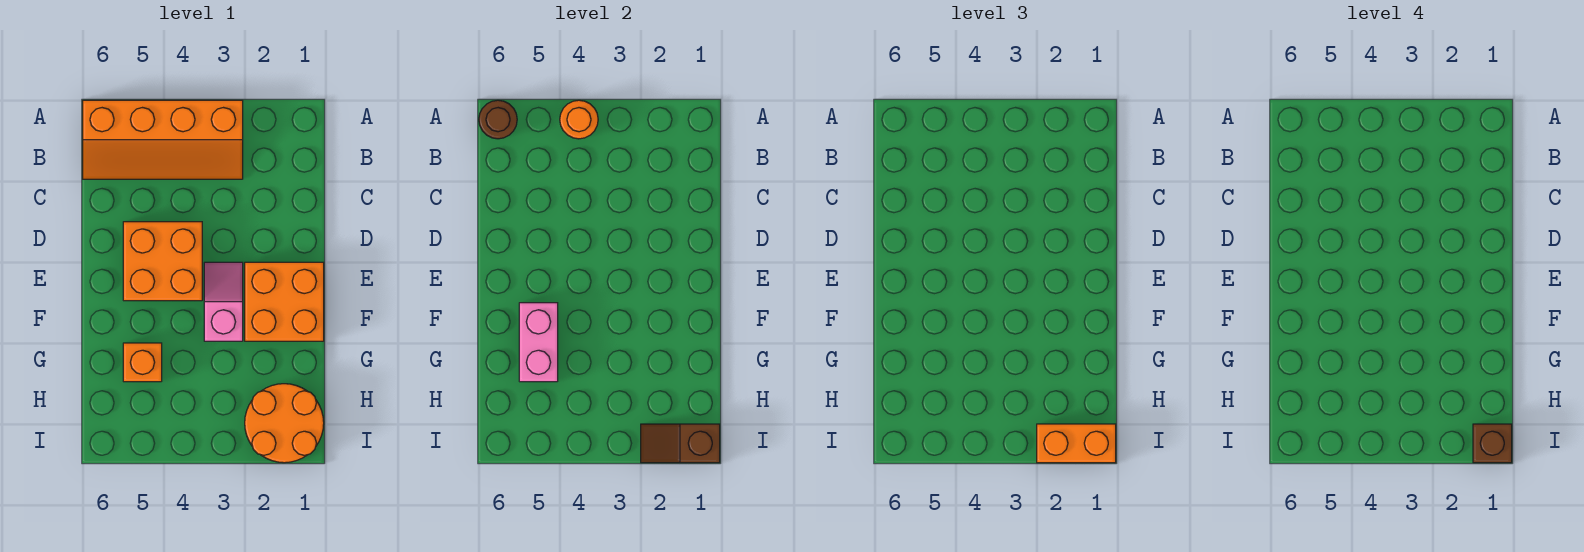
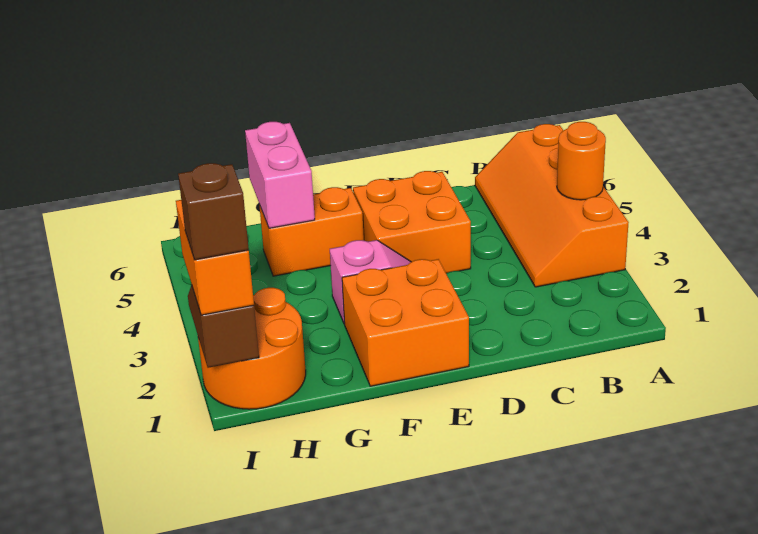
brown round brick A6 level 2 -> none
pink brick F5:G5 level 2 -> pink brick G5:G6 level 2
orange brick G5 level 1 -> orange brick F5:G5 level 1

